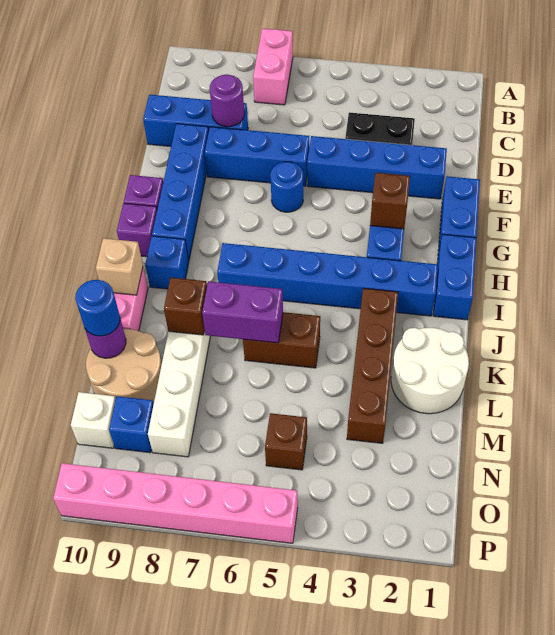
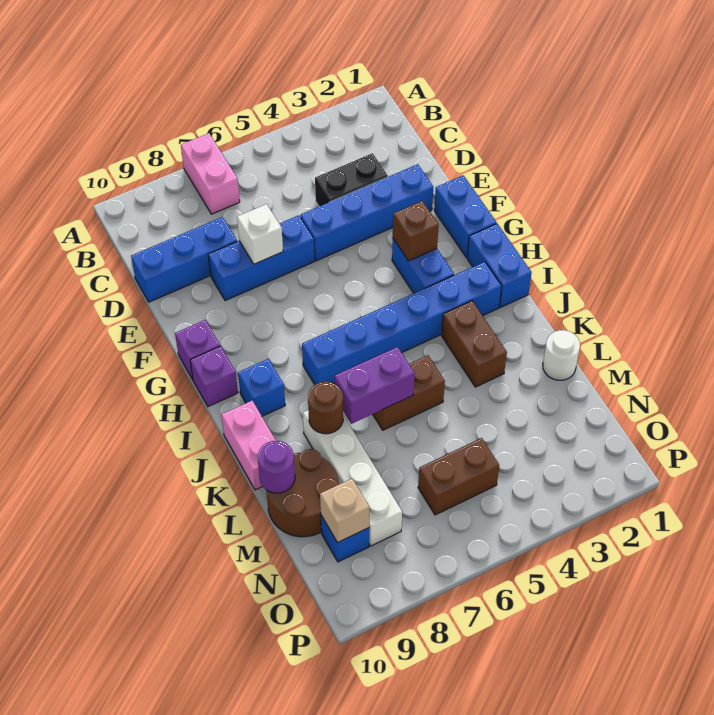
purple round brick D8 level 2 -> none
blue brick E9:H9 level 1 -> none
blue round brick F6 level 1 -> none
brown brick J3:M3 level 1 -> brown brick J3:K3 level 1
tan brick J10 level 2 -> tan brick N9 level 2
white round brick K1:L2 level 1 -> white round brick L1 level 1
brown brick K8 level 2 -> brown round brick K8 level 2
tan round brick L9:M10 level 1 -> brown round brick L9:M10 level 1
blue round brick L10 level 3 -> none
brown brick N5 level 1 -> brown brick N5:N6 level 1
white brick N10 level 1 -> white brick E7 level 2
pink brick P5:P10 level 1 -> none

